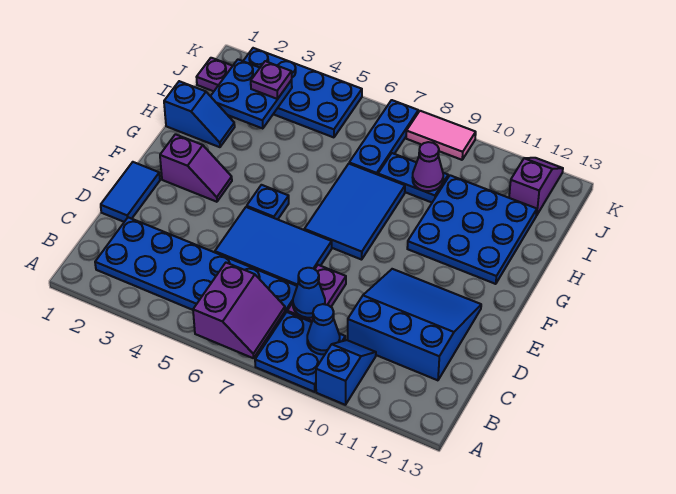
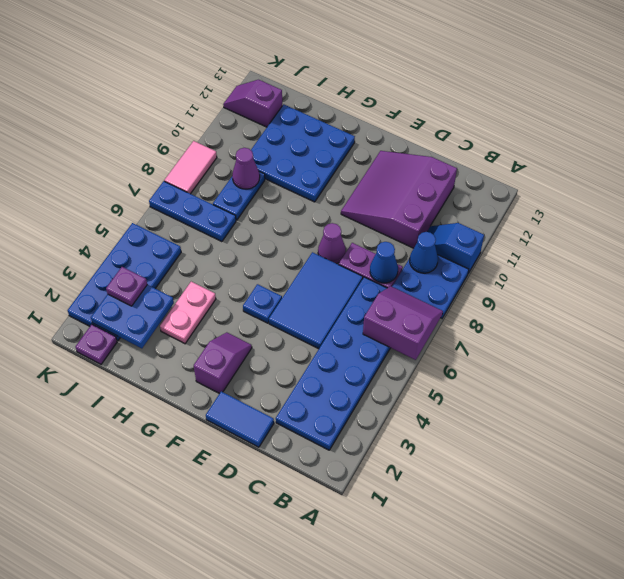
blue slope C10:E12 level 1 top C -> purple slope C10:E12 level 1 top C
none -> purple cone E8 level 1
blue tile F7:H8 level 1 -> none
blue slope H1:H2 level 1 top 1 -> none
none -> pink plate H3:H4 level 1

